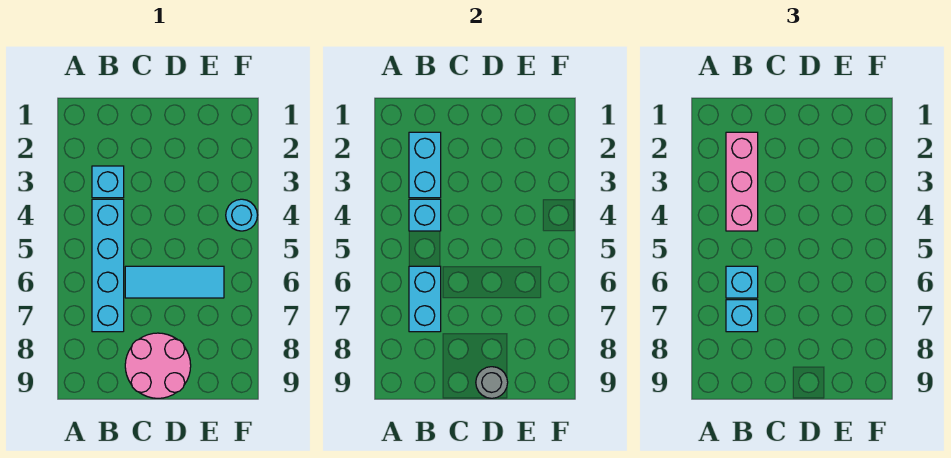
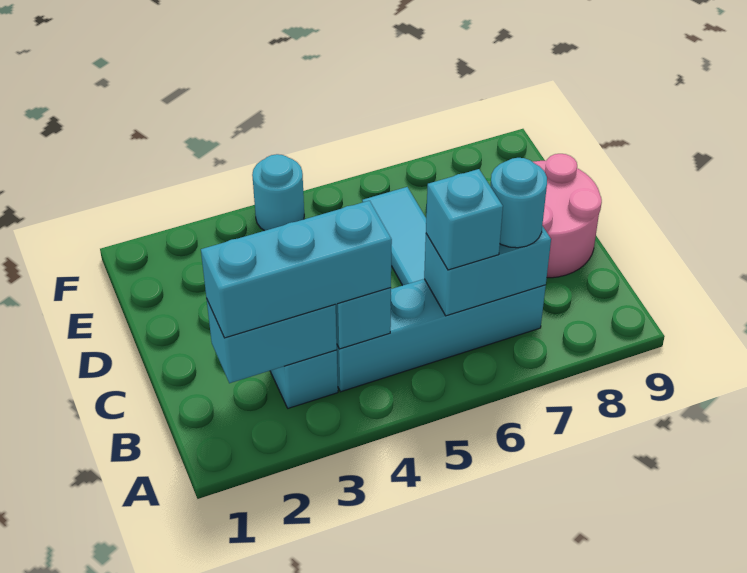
pink brick B2:B4 level 3 -> cyan brick B2:B4 level 3
cyan brick B7 level 3 -> cyan round brick B7 level 3
grey round brick D9 level 2 -> none

